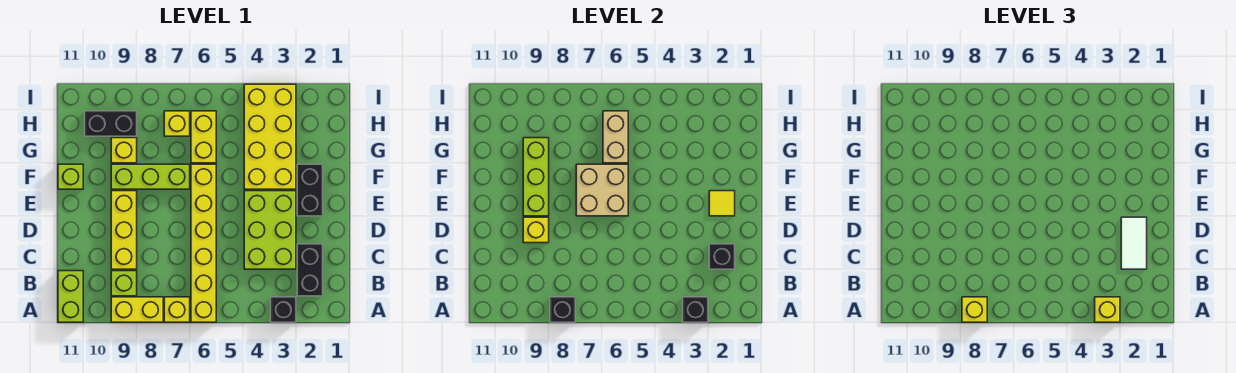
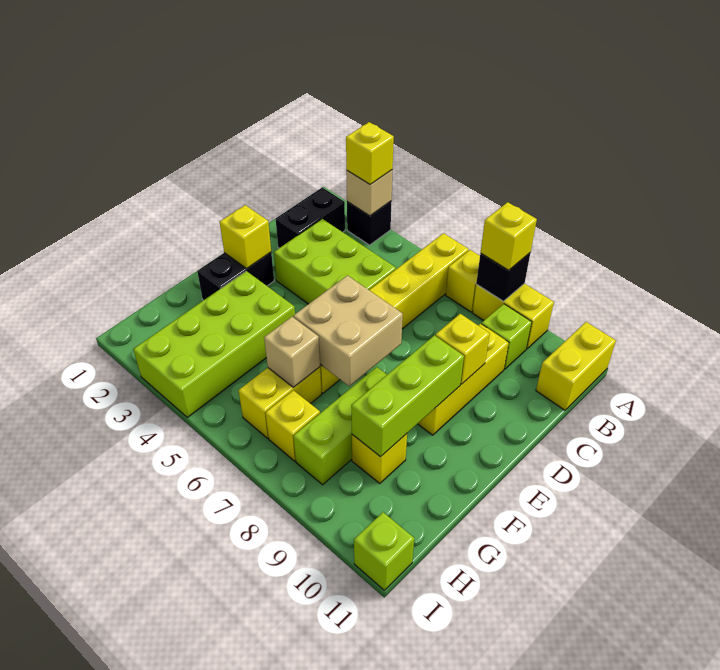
black brick A3 level 2 -> tan brick A3 level 2
lime brick A11:B11 level 1 -> yellow brick A11:B11 level 1
black brick C2 level 2 -> none
white tile C2:D2 level 3 -> none
lime brick C3:E4 level 1 -> lime brick C3:D5 level 1
yellow tile E2 level 2 -> yellow brick E2 level 2
yellow brick F3:I4 level 1 -> lime brick F3:I4 level 1
lime brick F7:F9 level 1 -> lime brick F8:H8 level 1
lime brick F11 level 1 -> lime brick I11 level 1
tan brick G6:H6 level 2 -> tan brick G6 level 2
black brick H9:H10 level 1 -> none

